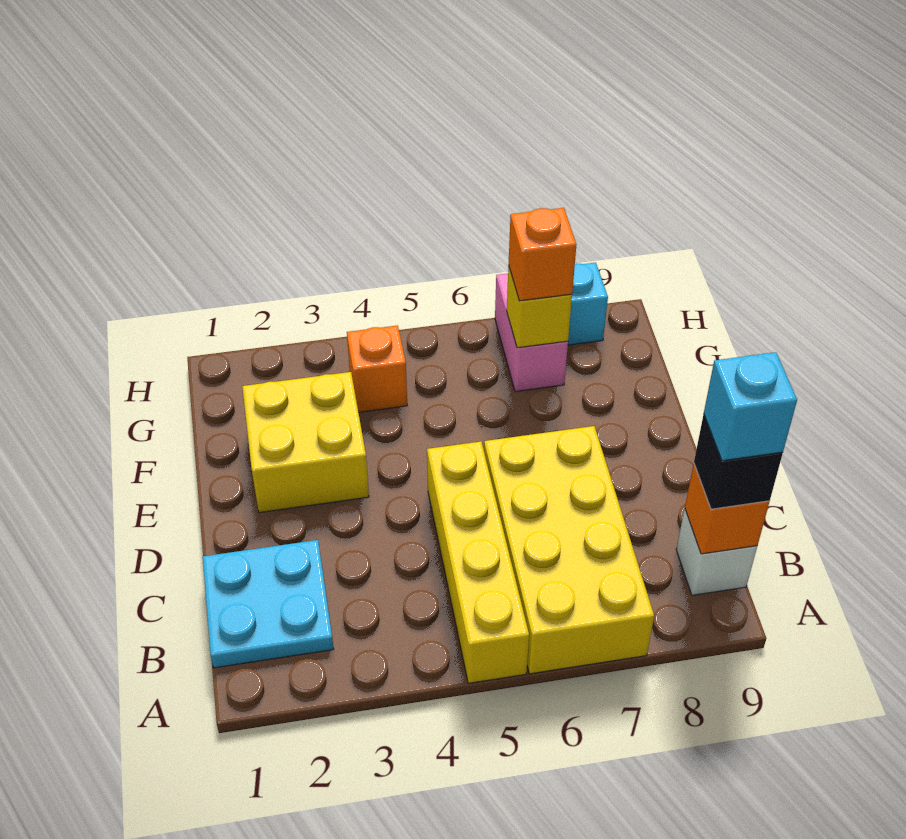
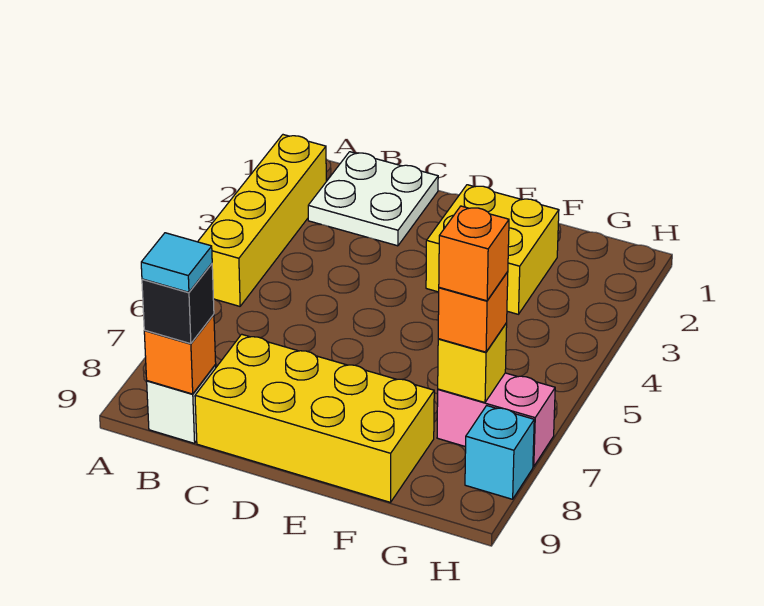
yellow brick A5:D5 level 1 -> yellow brick A2:A5 level 1
yellow brick A6:D7 level 1 -> yellow brick C8:F9 level 1
cyan plate B1:C2 level 1 -> white plate B1:C2 level 1
cyan brick B9 level 4 -> cyan tile B9 level 4
orange brick G4 level 1 -> orange brick G7 level 4

